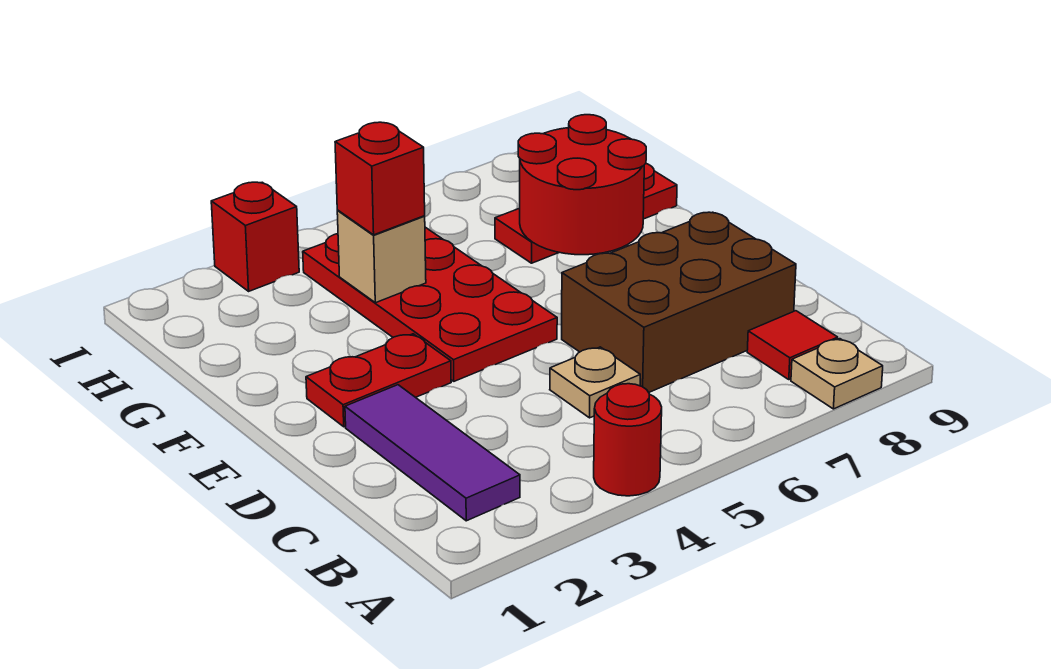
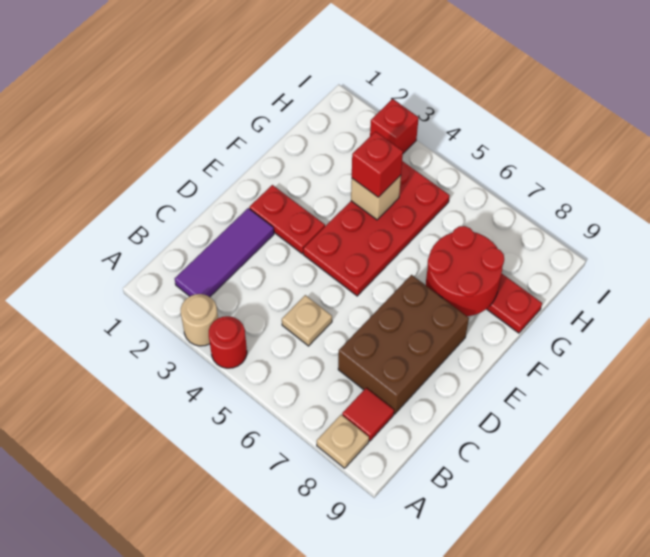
none -> tan round brick A3 level 1
brown brick C6:D8 level 1 -> brown brick C7:E8 level 1

